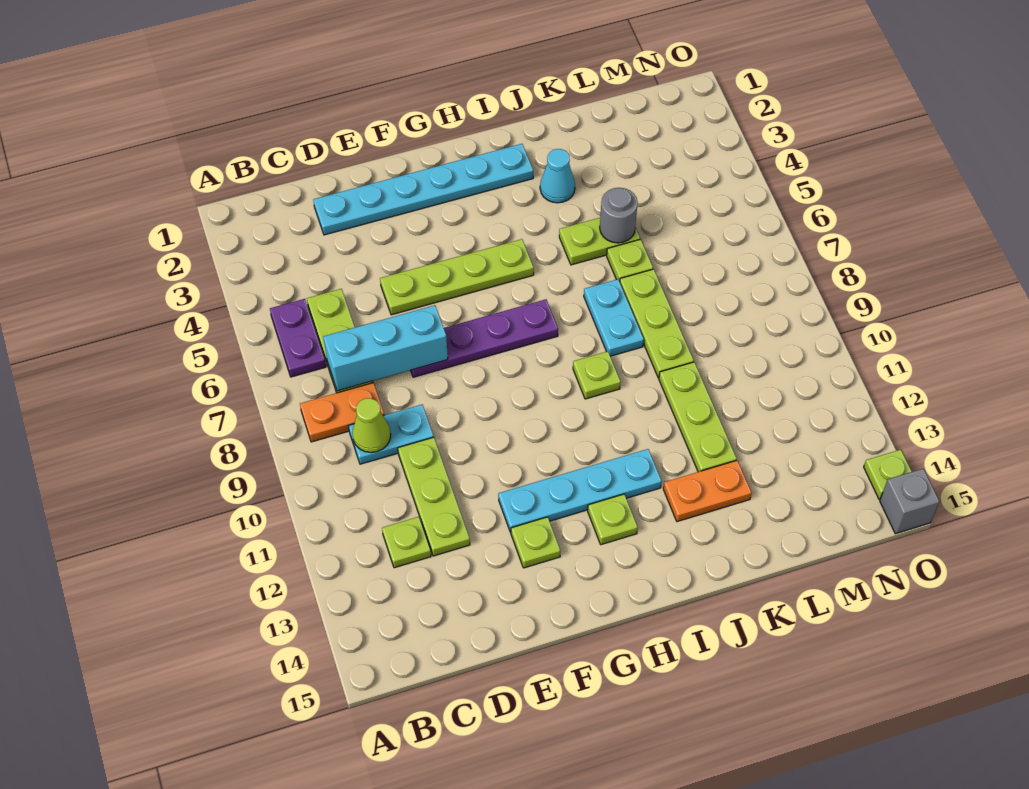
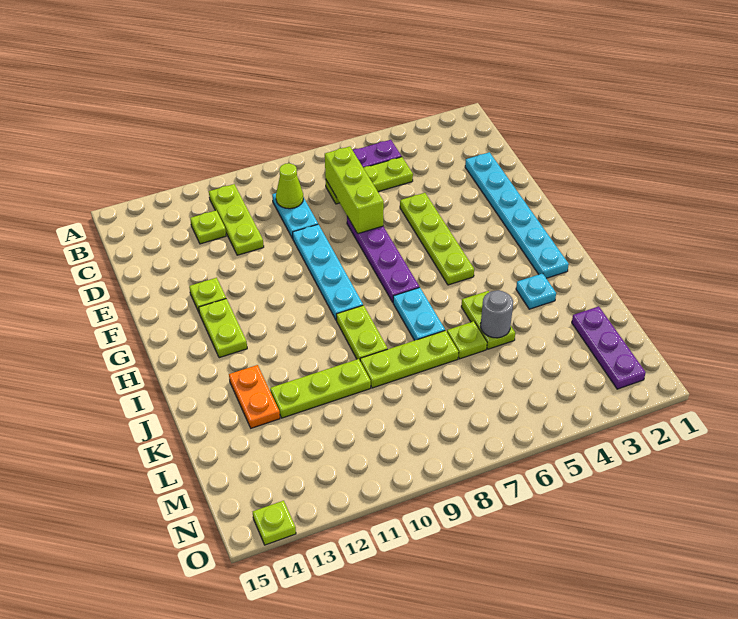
orange plate B8:C8 level 1 -> none
cyan brick C7:E7 level 2 -> lime brick C7:E7 level 2
lime plate D10:D12 level 1 -> lime plate B11:D11 level 1
cyan plate F12:I12 level 1 -> cyan plate E9:H9 level 1
lime plate H13 level 1 -> lime plate G13:H13 level 1
lime plate I9 level 1 -> lime plate I9:J9 level 1
cyan cone J3 level 1 -> cyan plate J3 level 1
cyan plate J7:J8 level 1 -> cyan plate I7:J7 level 1
none -> purple plate L2:N2 level 1
grey brick O15 level 1 -> none

